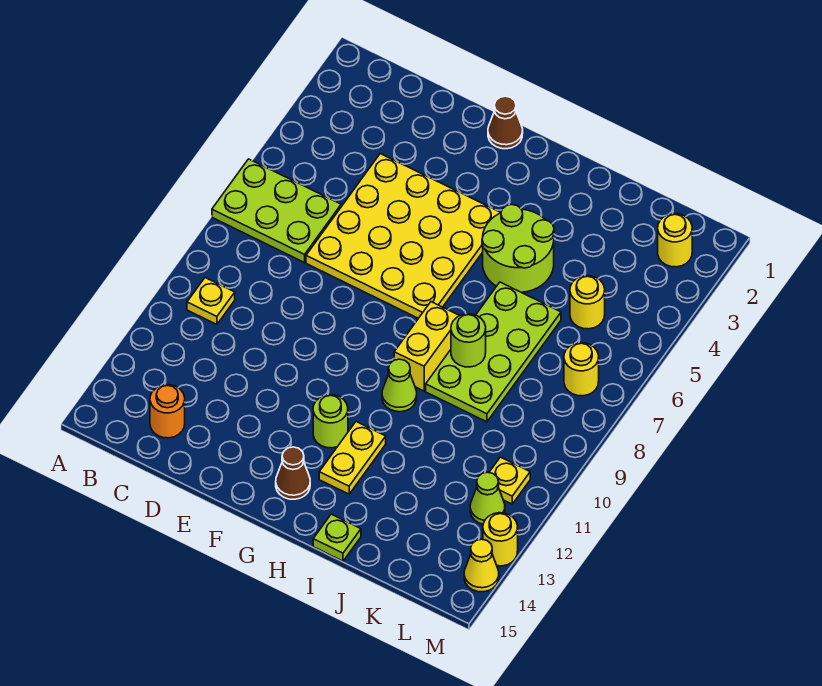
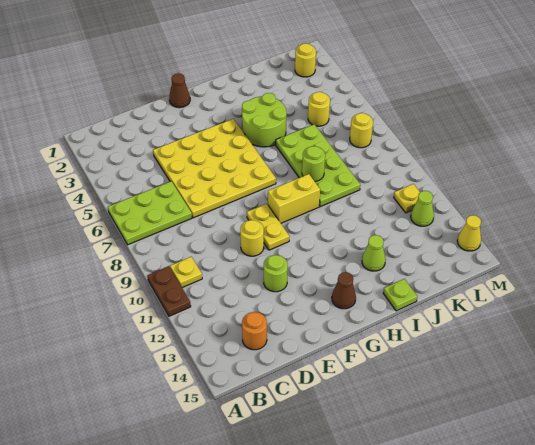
none -> brown plate A10:A11 level 1
lime round brick G12 level 1 -> lime round brick E12 level 1
yellow brick H8:H9 level 1 -> yellow brick G9:H9 level 1
lime cone H10 level 1 -> lime cone I13 level 1
yellow plate H12:H13 level 1 -> yellow plate F9:F10 level 1
yellow round brick M13 level 1 -> yellow round brick E10 level 1

